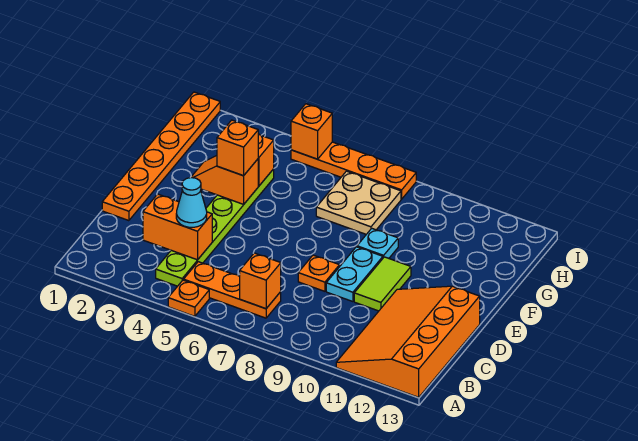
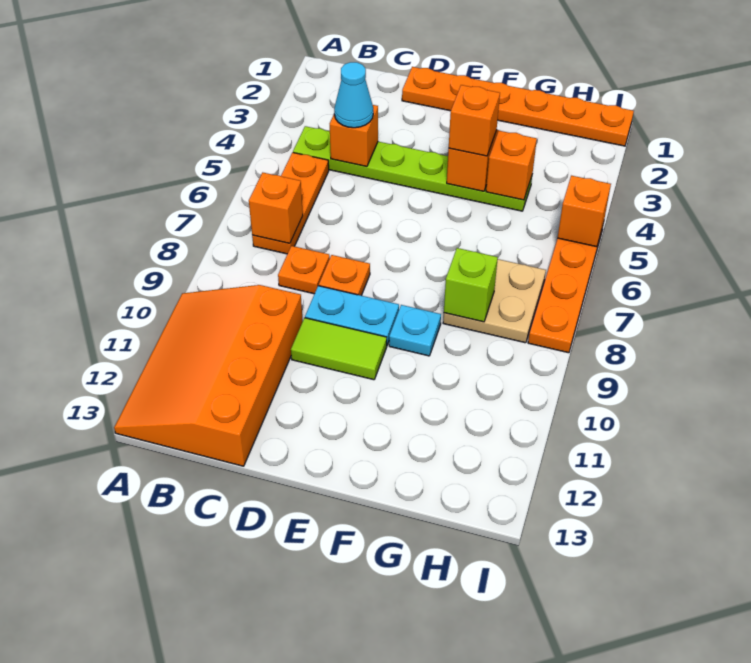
orange plate A5 level 1 -> orange plate C8 level 1
orange slope A11:D13 level 1 top 13 -> orange slope A10:C13 level 1 top C
orange brick C3:C4 level 2 -> orange brick C4 level 2
none -> lime brick G8 level 2

